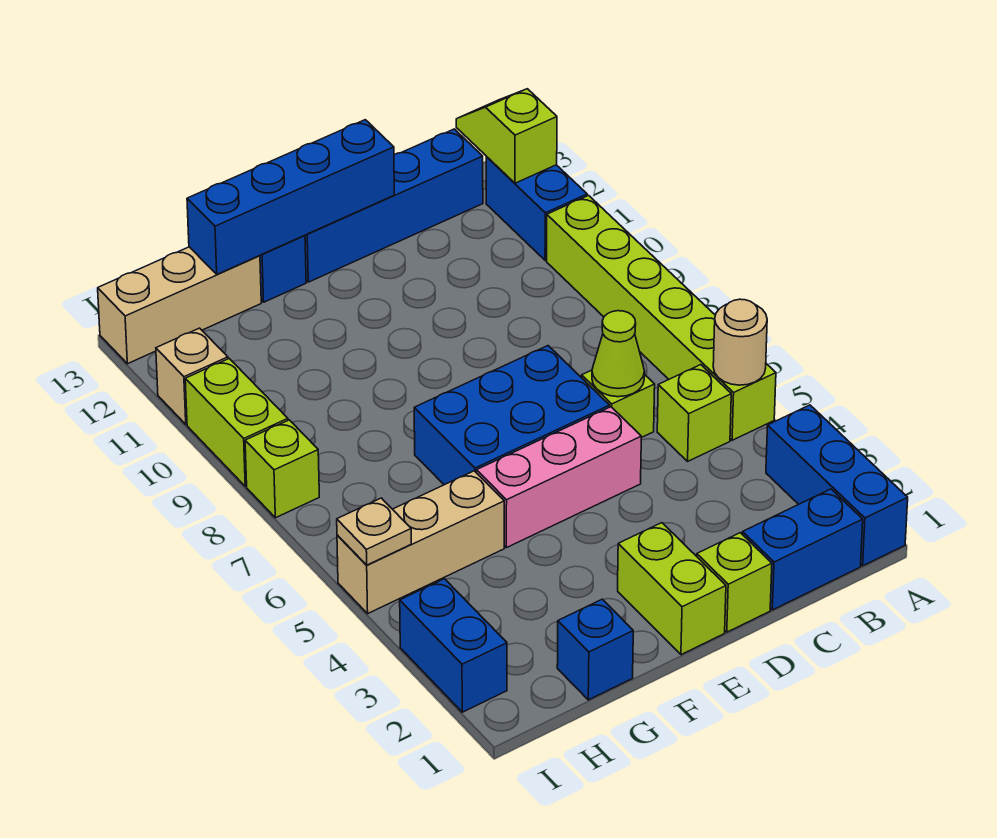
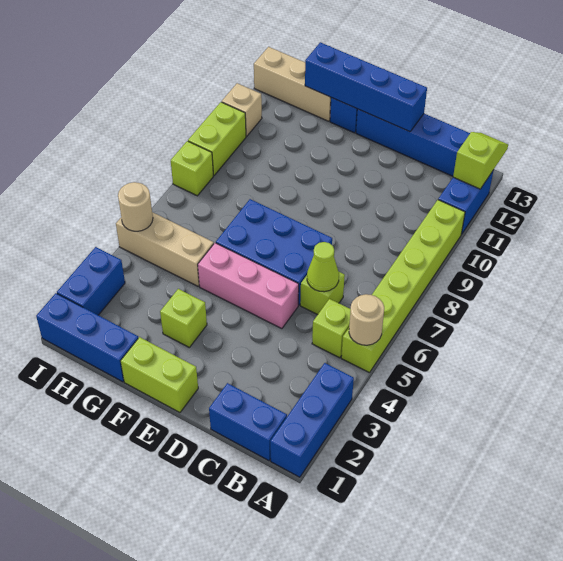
lime brick D1 level 1 -> lime brick F3 level 1
lime brick E1:E2 level 1 -> lime brick E1:F1 level 1
blue brick G1 level 1 -> blue brick G1:I1 level 1
tan plate I5 level 2 -> tan round brick I5 level 2

